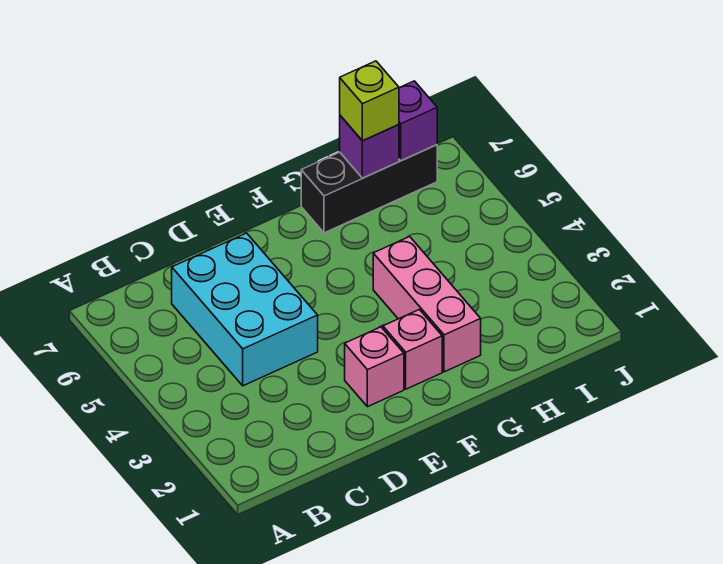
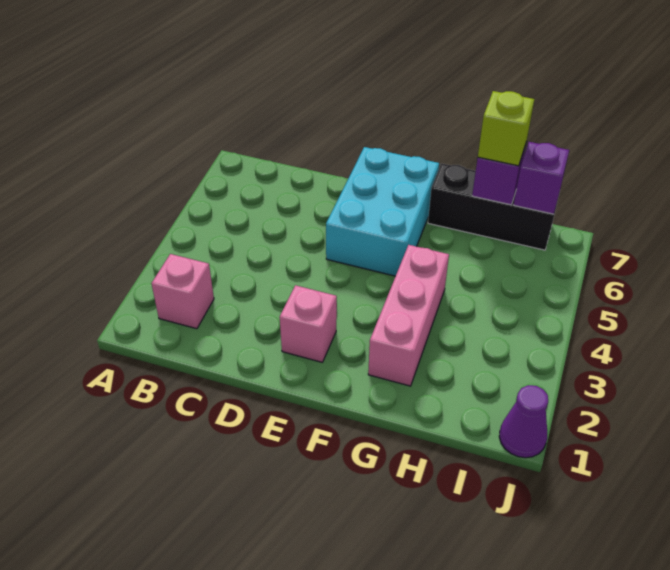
cyan brick C4:D6 level 1 -> cyan brick E5:F7 level 1
pink brick F2 level 1 -> pink brick B2 level 1
none -> purple cone J1 level 1

